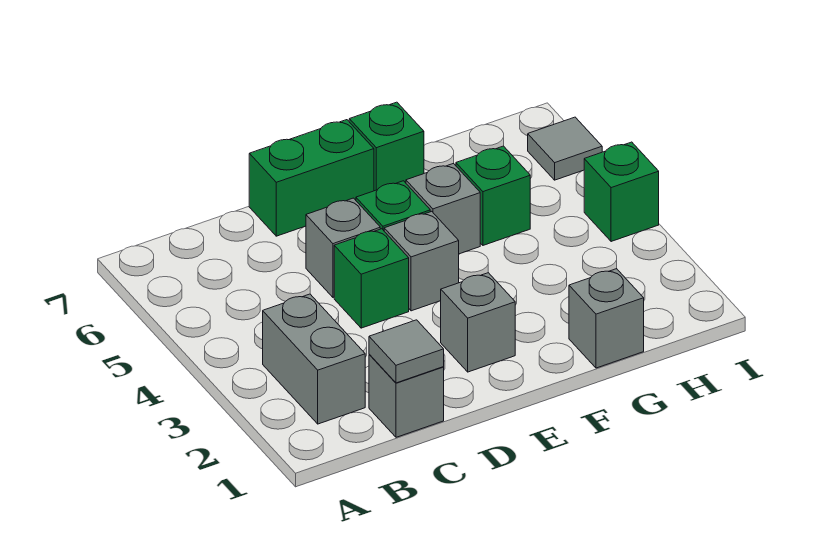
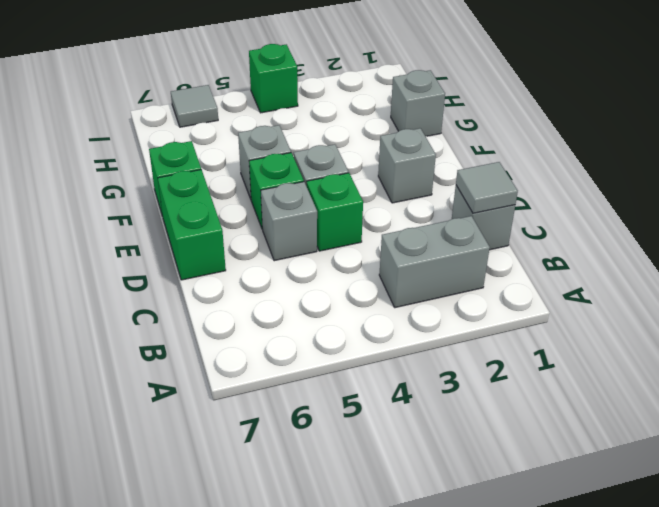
green brick G5 level 1 -> none

